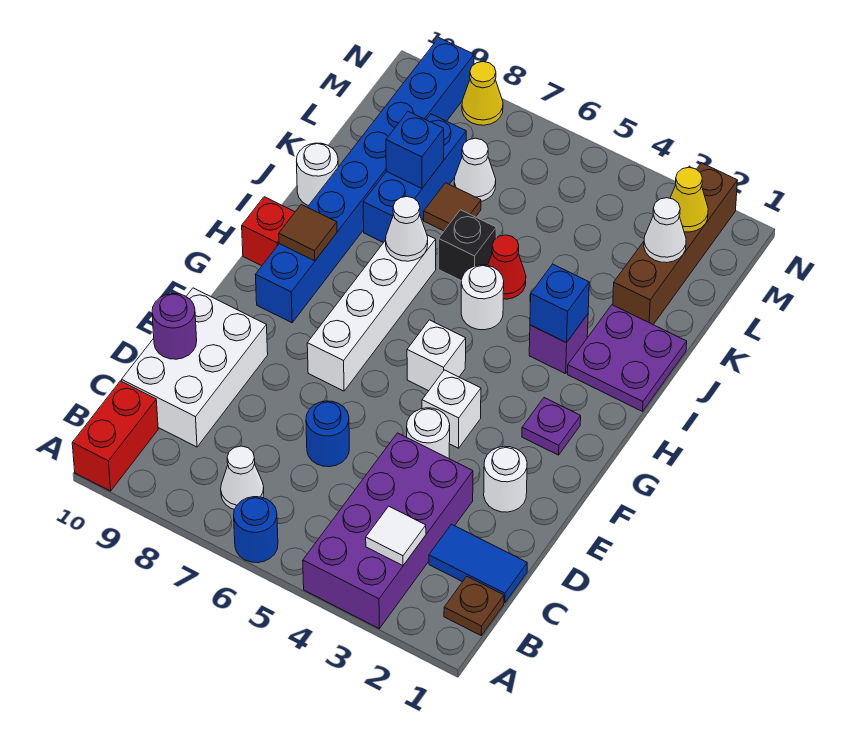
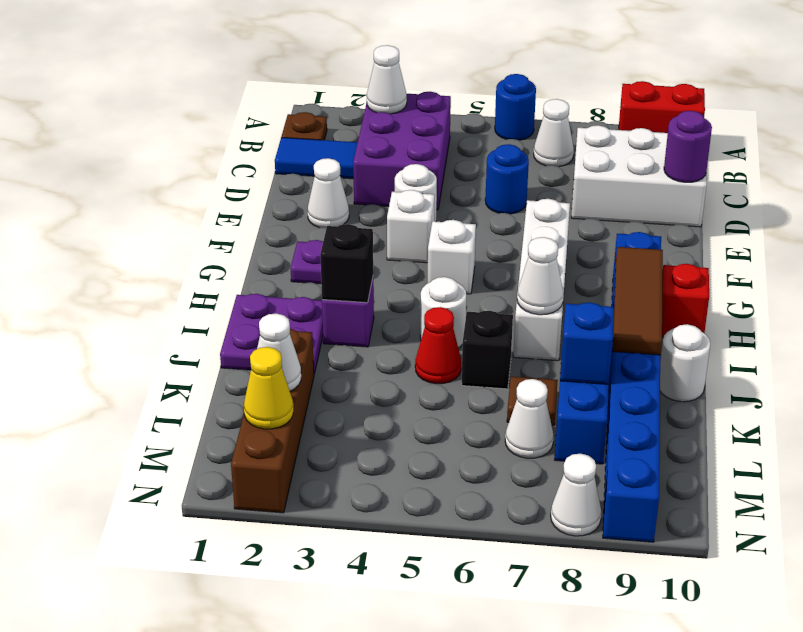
purple brick A3:D4 level 1 -> purple brick B3:D4 level 1
red brick A10:B10 level 1 -> red brick A9:A10 level 1
white tile B3 level 2 -> white cone B3 level 2
white brick C9:E10 level 1 -> white brick C8:D10 level 1
white round brick E2 level 1 -> white cone E2 level 1
brown tile H9 level 2 -> brown tile H9:J9 level 2
blue brick I3 level 2 -> black brick I3 level 2
yellow cone N8 level 1 -> white cone N8 level 1

